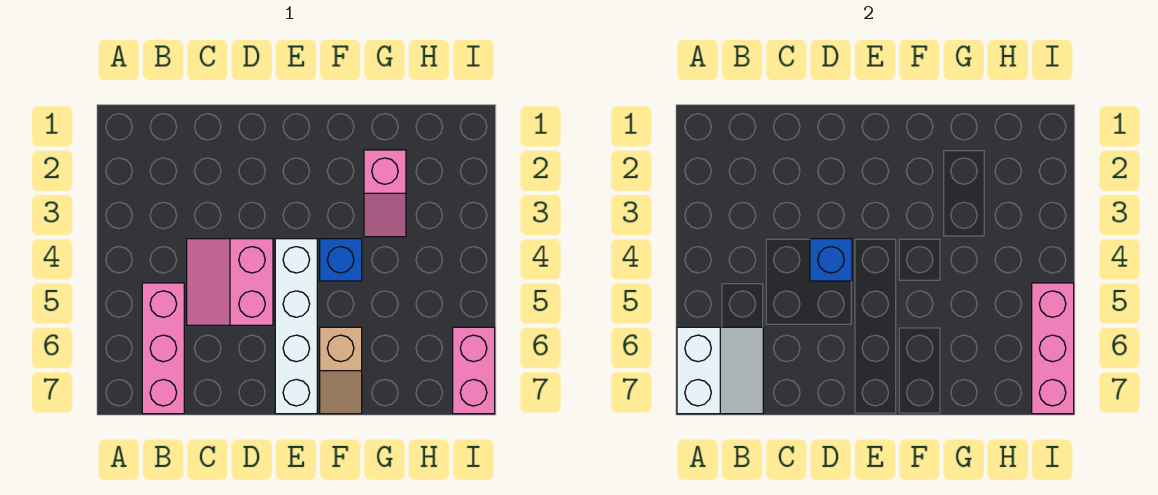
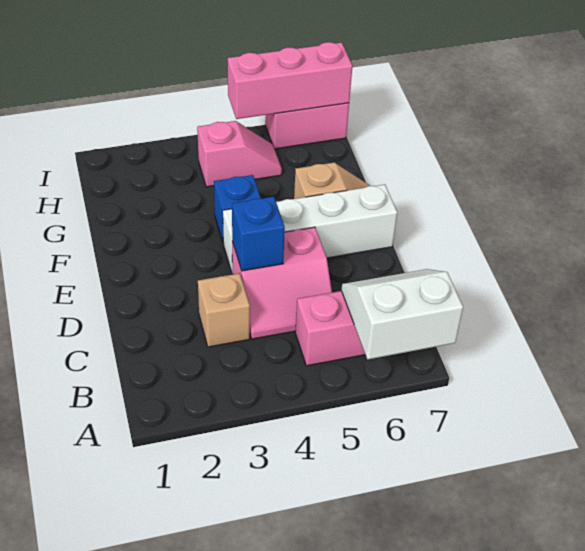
none -> tan brick C3 level 1
pink slope G2:G3 level 1 top 2 -> pink slope H4:H5 level 1 top 4

